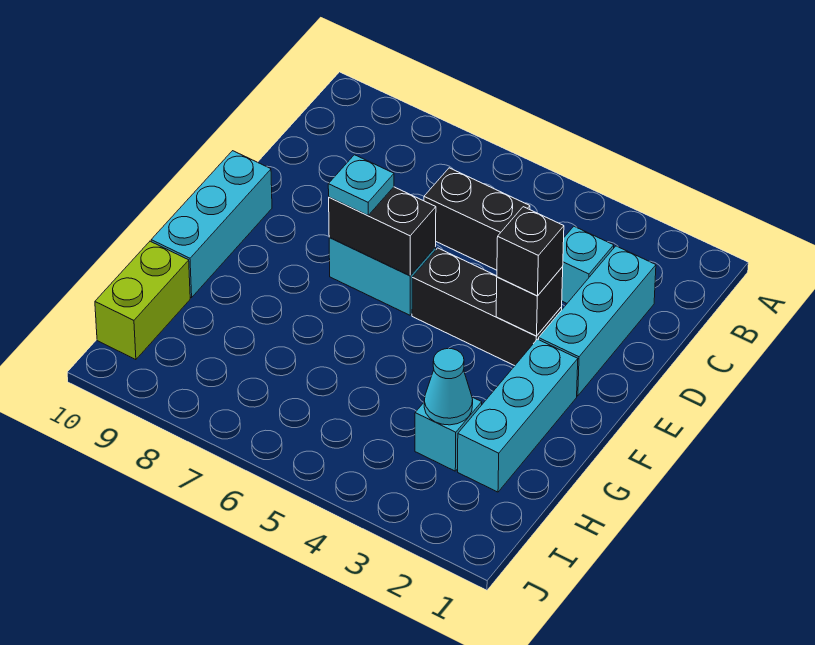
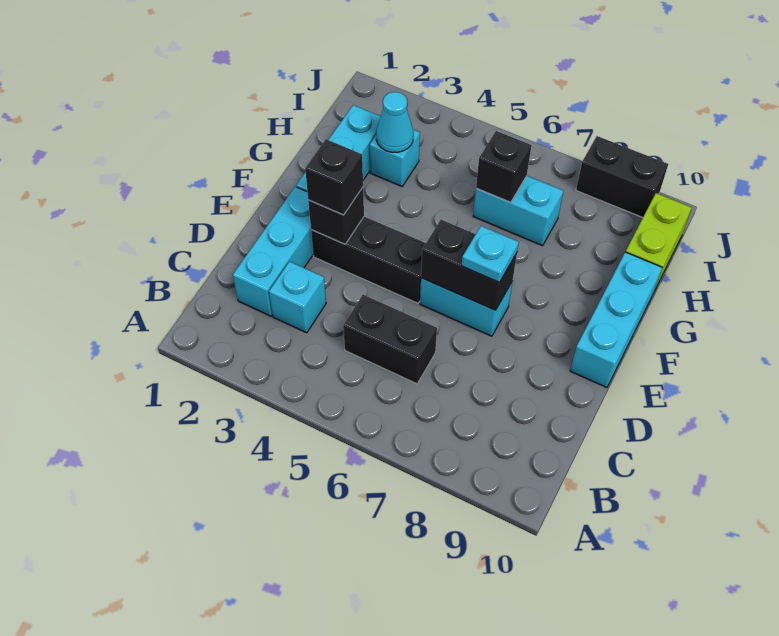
none -> cyan brick H6:H7 level 1
none -> black brick H6 level 2
none -> black brick J8:J9 level 1

